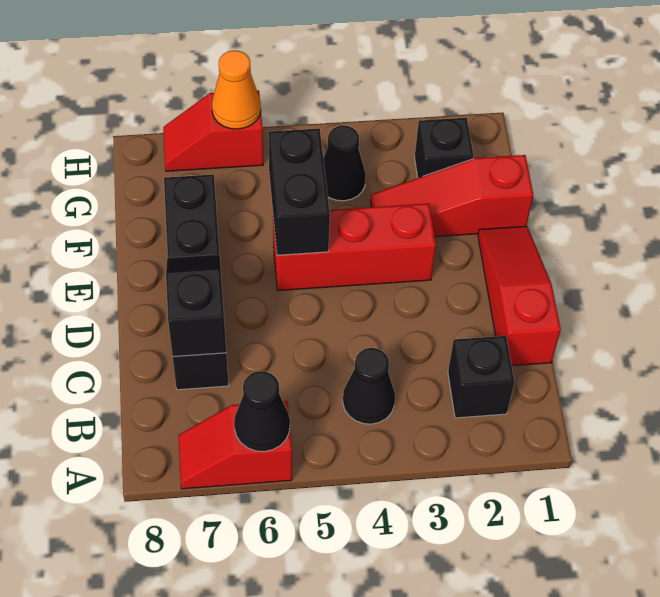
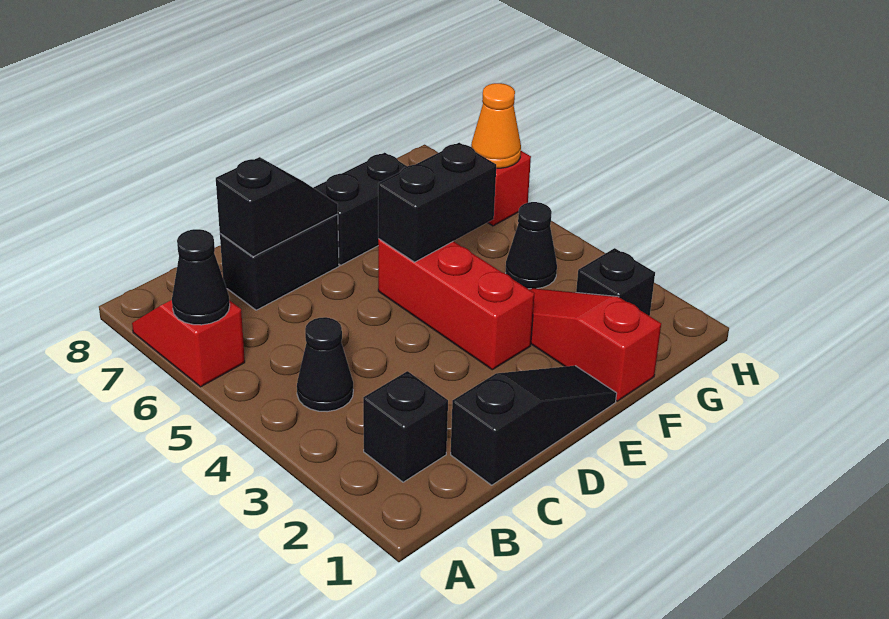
red slope C1:E1 level 1 top C -> black slope C1:E1 level 1 top C

